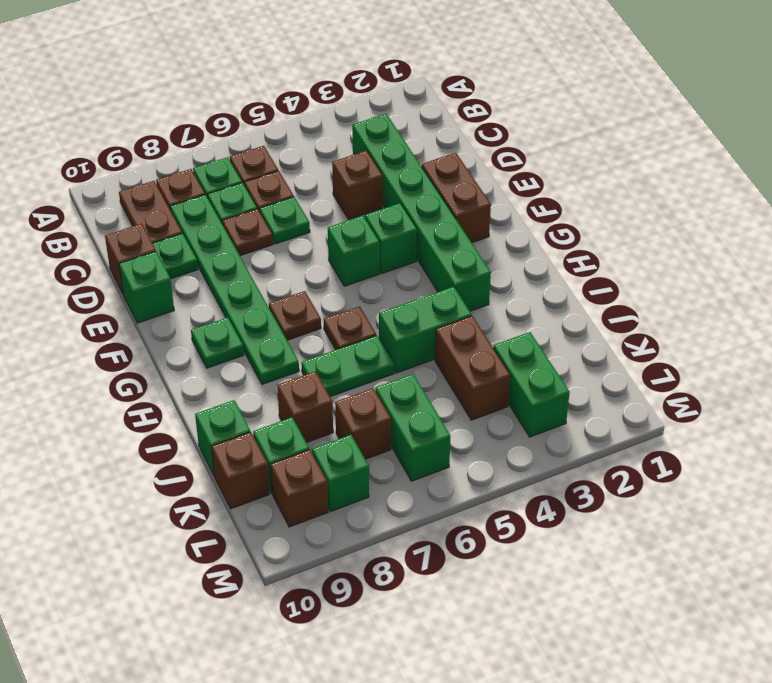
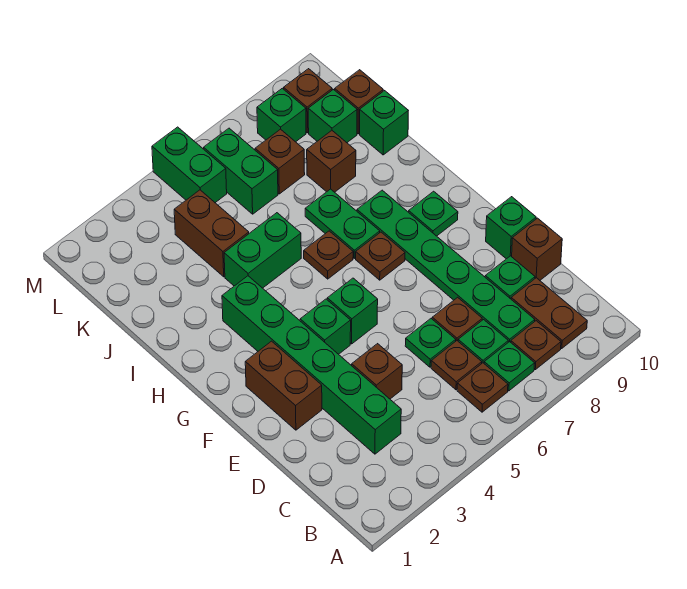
green plate I6:I7 level 1 -> green plate H7:I7 level 1
green brick K3:L3 level 1 -> green brick L5:M5 level 1

